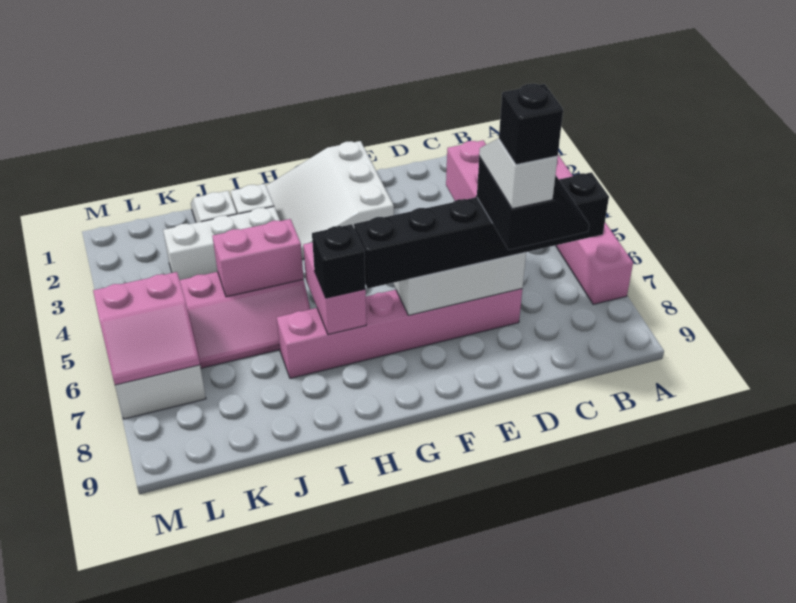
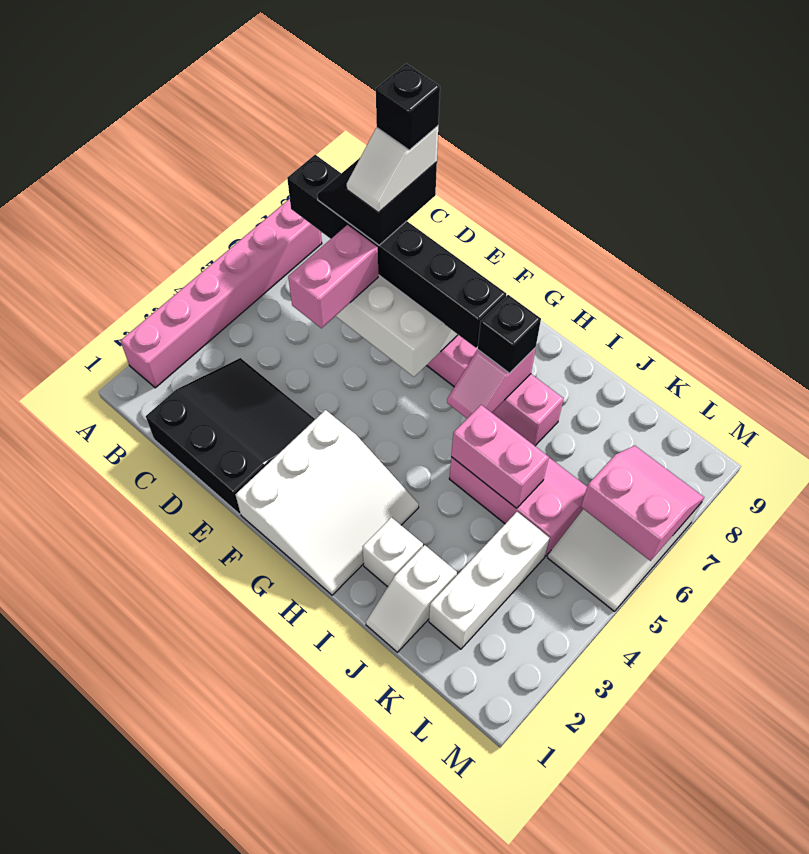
none -> black slope C1:E3 level 1 top 1
pink brick H6:H7 level 2 -> pink slope H6:H7 level 2 top 7
white brick I3:K3 level 1 -> white brick K2:K4 level 1

